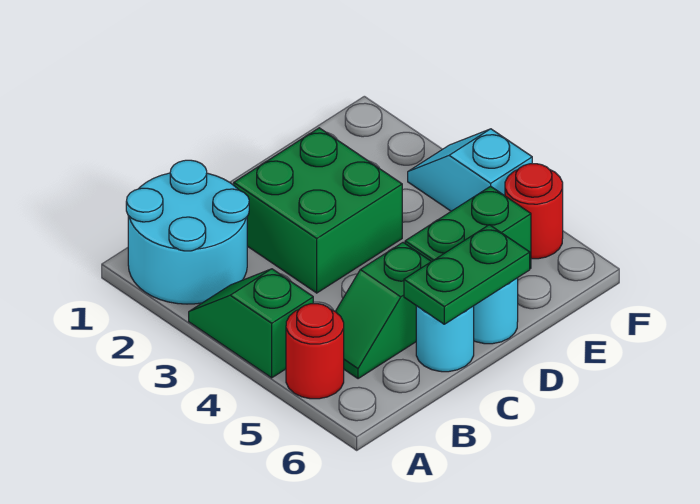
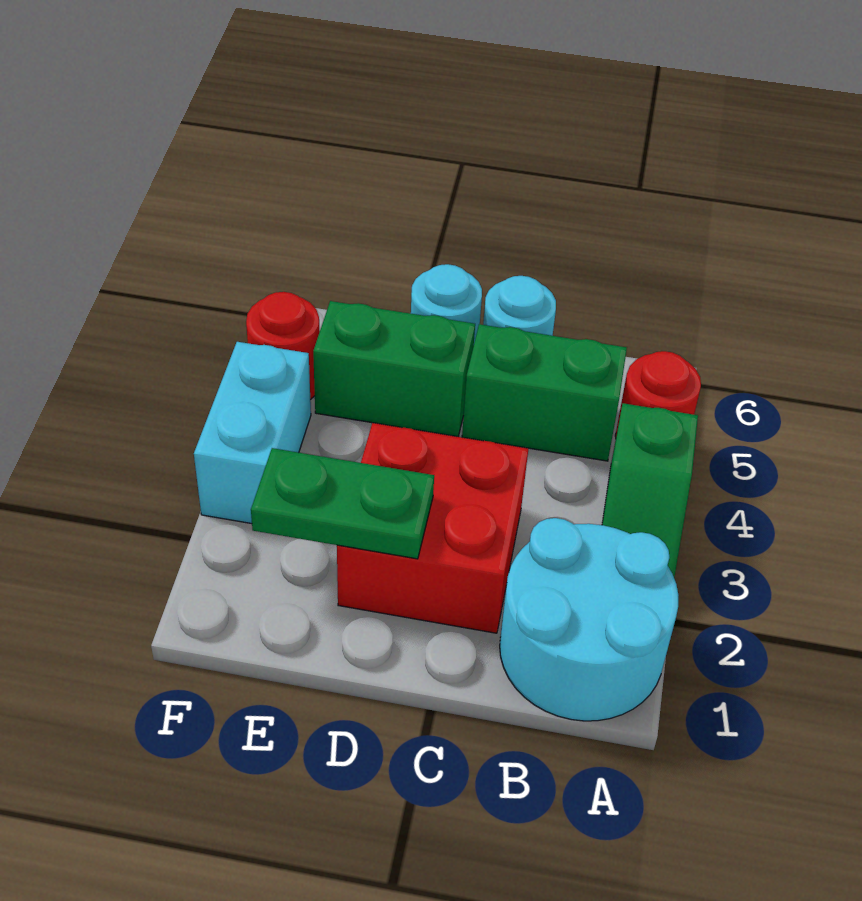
green slope B5:C5 level 1 top C -> green brick B5:C5 level 1
green brick C2:D3 level 1 -> red brick C2:D3 level 1
green plate C6:D6 level 2 -> green plate D2:E2 level 2
cyan slope F3:F4 level 1 top 4 -> cyan brick F3:F4 level 1

